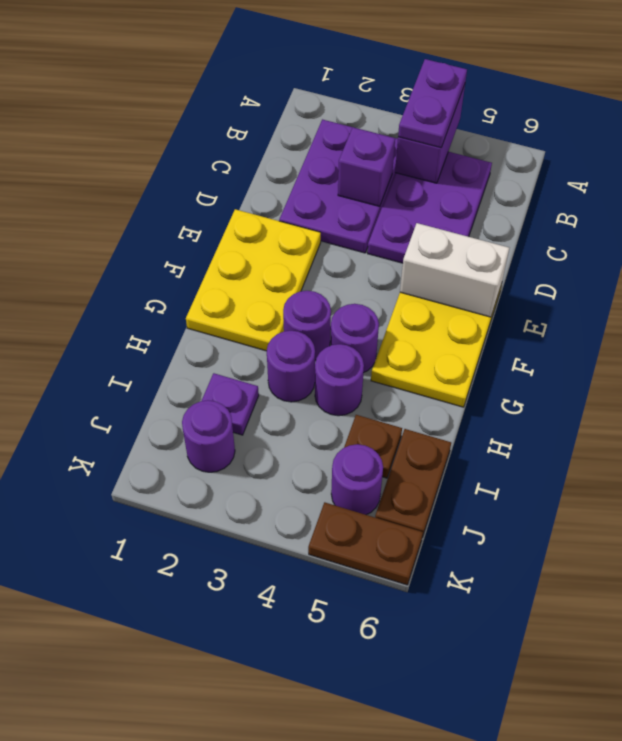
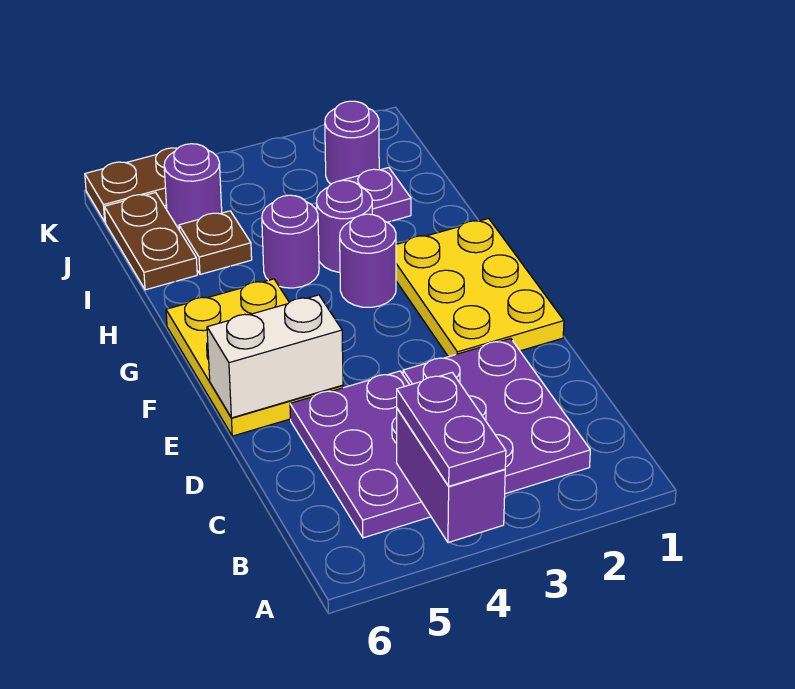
purple brick C3 level 2 -> none
purple round brick G4 level 1 -> none

